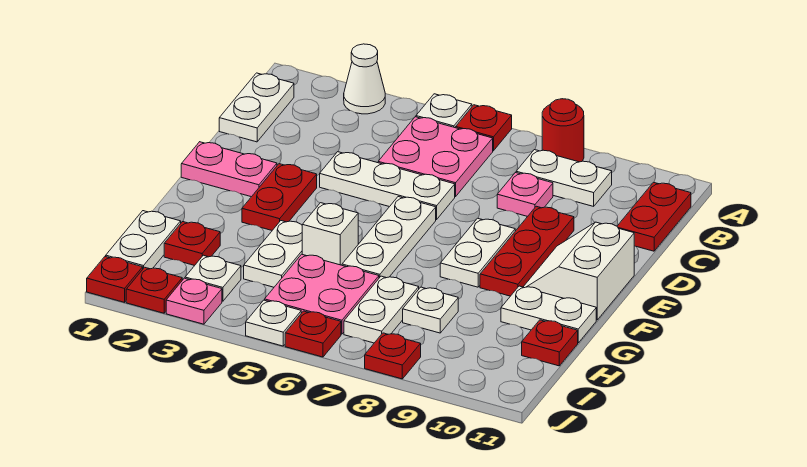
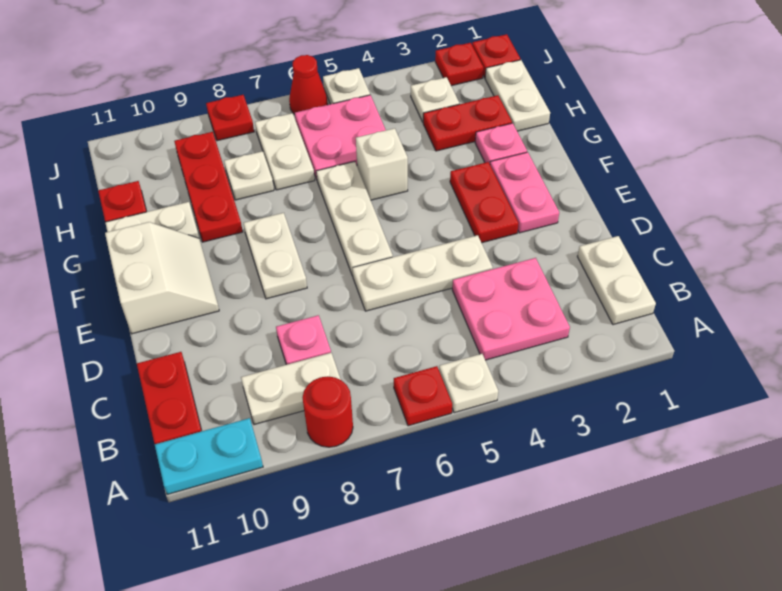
white cone A3 level 1 -> none
none -> cyan plate A10:A11 level 1
pink plate B5:C6 level 1 -> pink plate B3:C4 level 1
red plate D9:F9 level 1 -> red plate G9:I9 level 1
pink plate E1:E2 level 1 -> pink plate E2:F2 level 1
white plate G4:H4 level 1 -> none
red plate H2 level 1 -> red plate H2:H3 level 1
pink plate J3 level 1 -> pink plate G2 level 1
red plate J6 level 1 -> red cone J6 level 1

